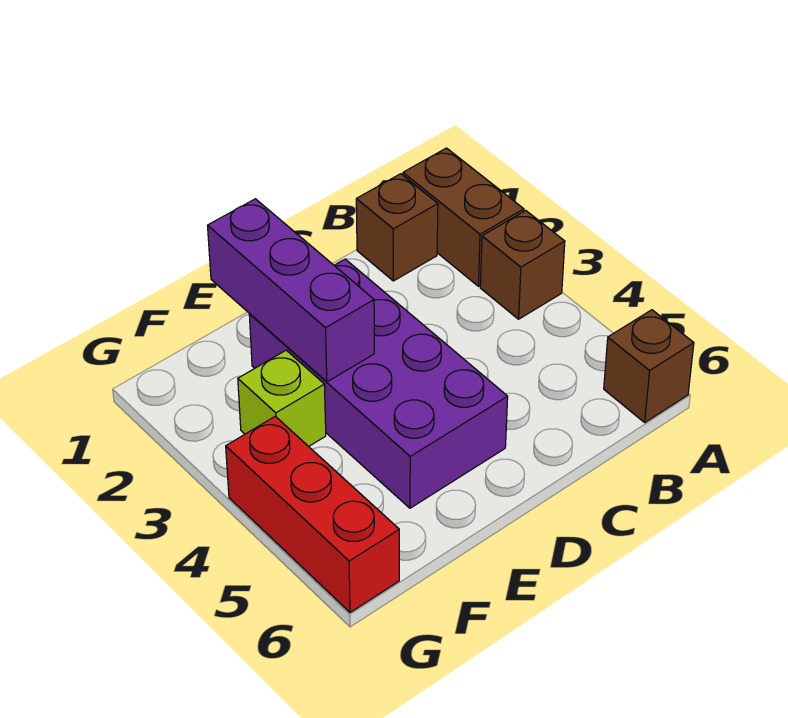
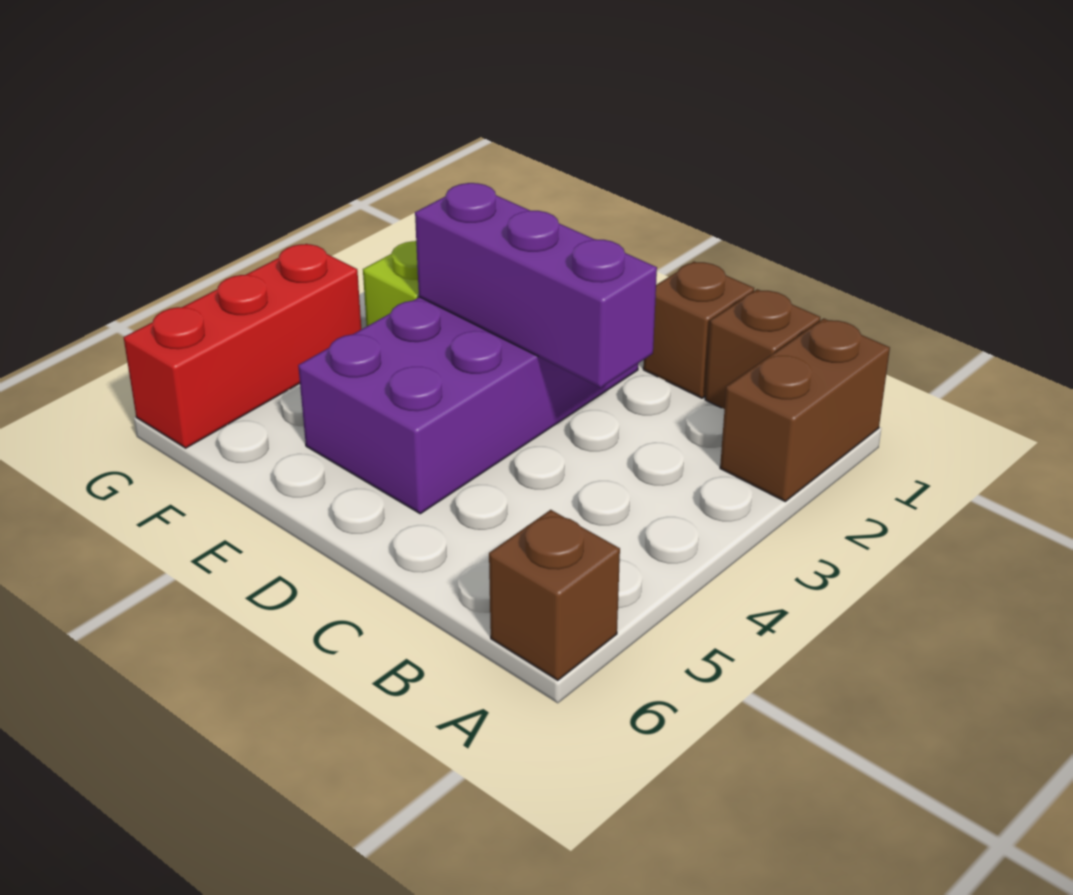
brown brick A3 level 1 -> brown brick C1 level 1
purple brick E1:E3 level 2 -> purple brick C3:E3 level 2

